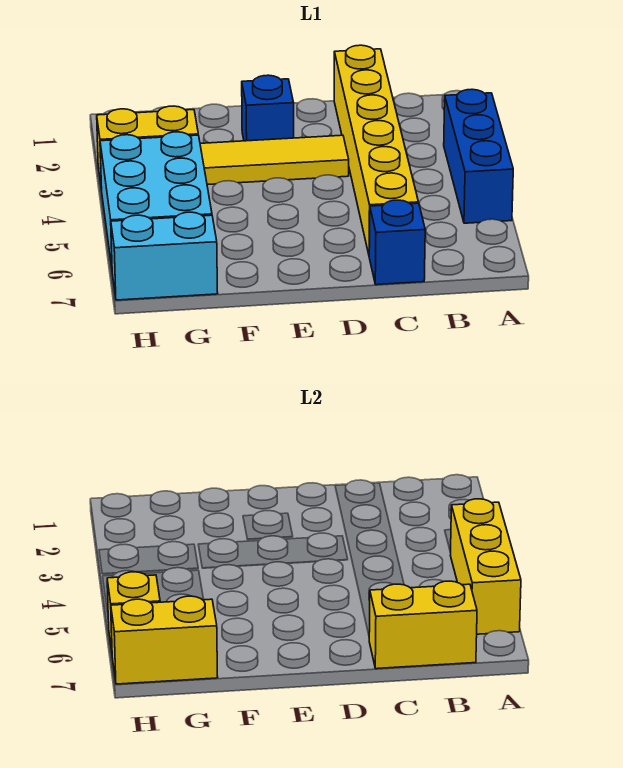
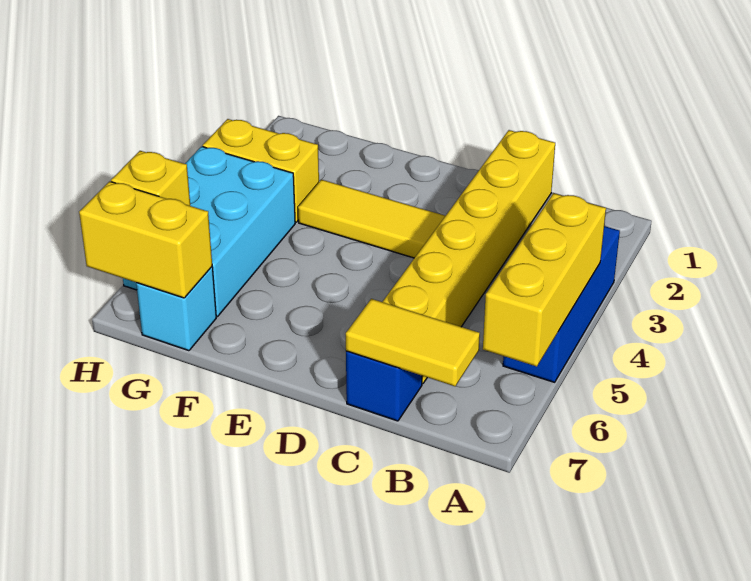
yellow brick B7:C7 level 2 -> yellow tile B7:C7 level 2
blue brick E2 level 1 -> none
cyan brick G7:H7 level 1 -> cyan brick G7 level 1

